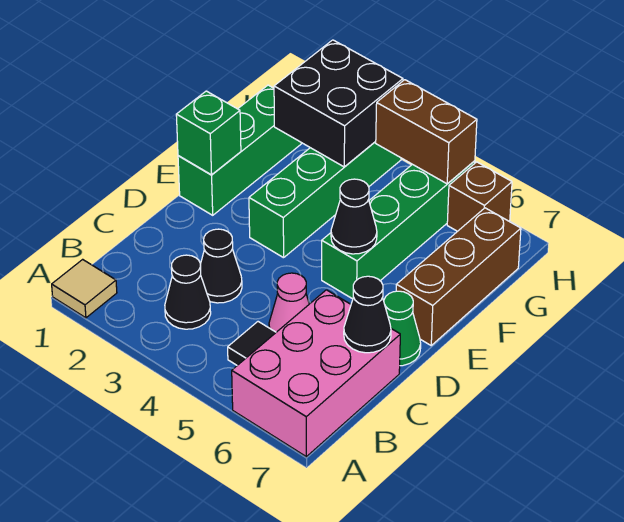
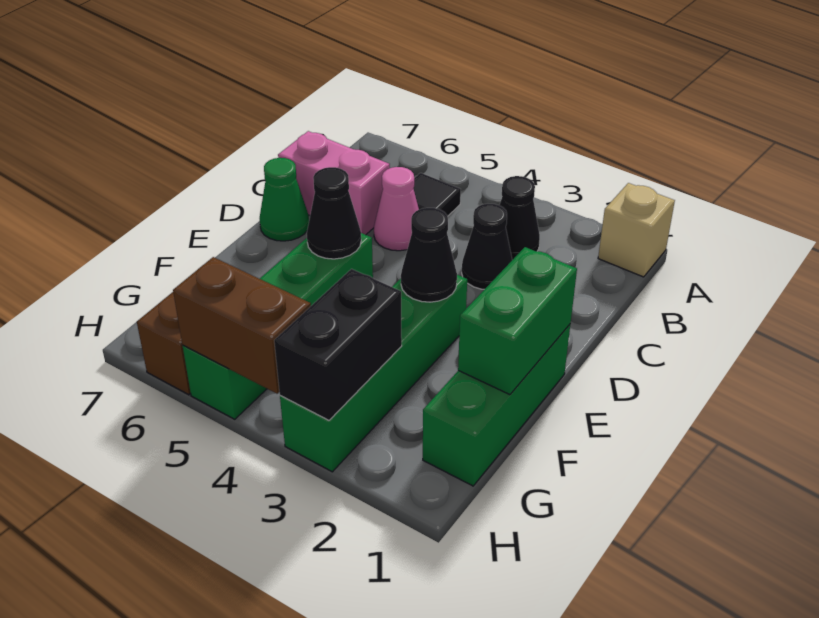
tan tile A1 level 1 -> tan brick A1 level 1
pink brick A6:C7 level 1 -> pink brick C6:C7 level 1
black cone C7 level 2 -> black cone E3 level 2
green brick E1 level 2 -> green brick E1:F1 level 2
brown brick E7:G7 level 1 -> none
black brick G2:H3 level 2 -> black brick G3:H3 level 2

